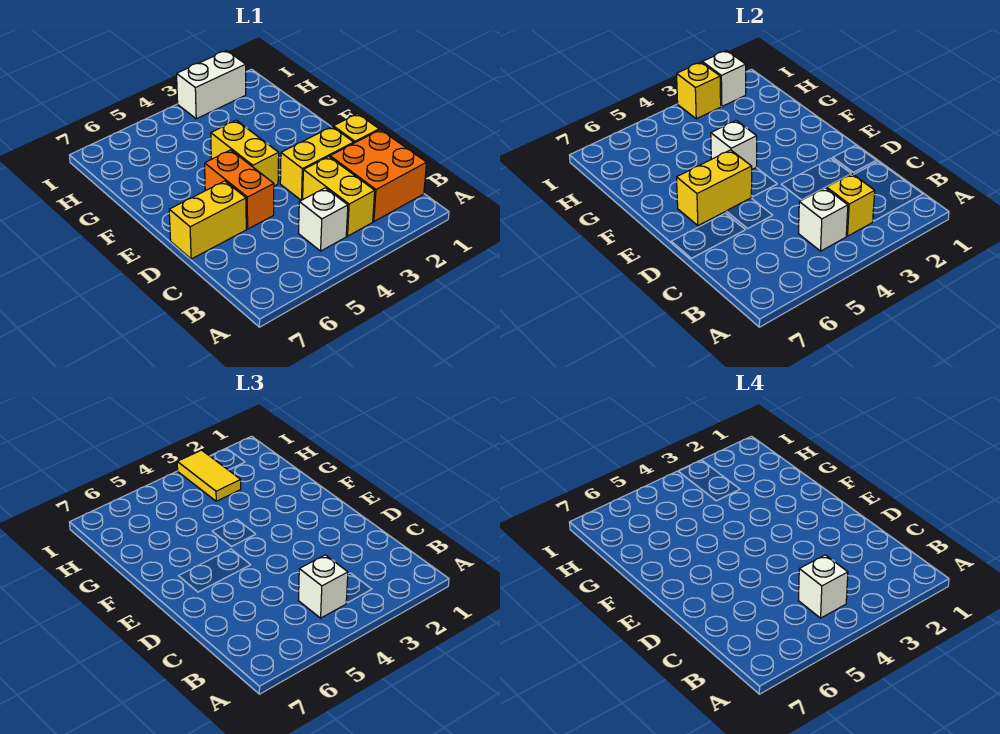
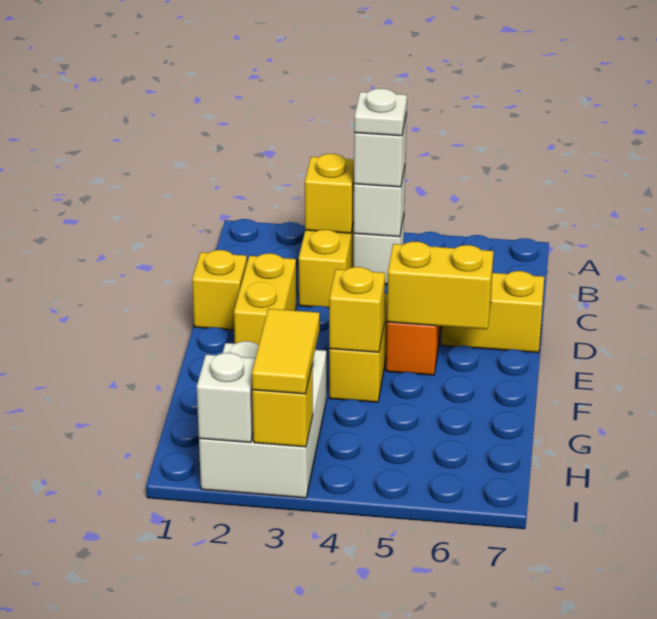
orange brick B1:C2 level 1 -> none
white brick B4 level 4 -> white plate B4 level 4
yellow brick D2:D3 level 1 -> yellow brick D2:E2 level 1
white brick F4 level 2 -> yellow brick F4 level 2
white brick I2:I3 level 1 -> white brick G2:I3 level 1

